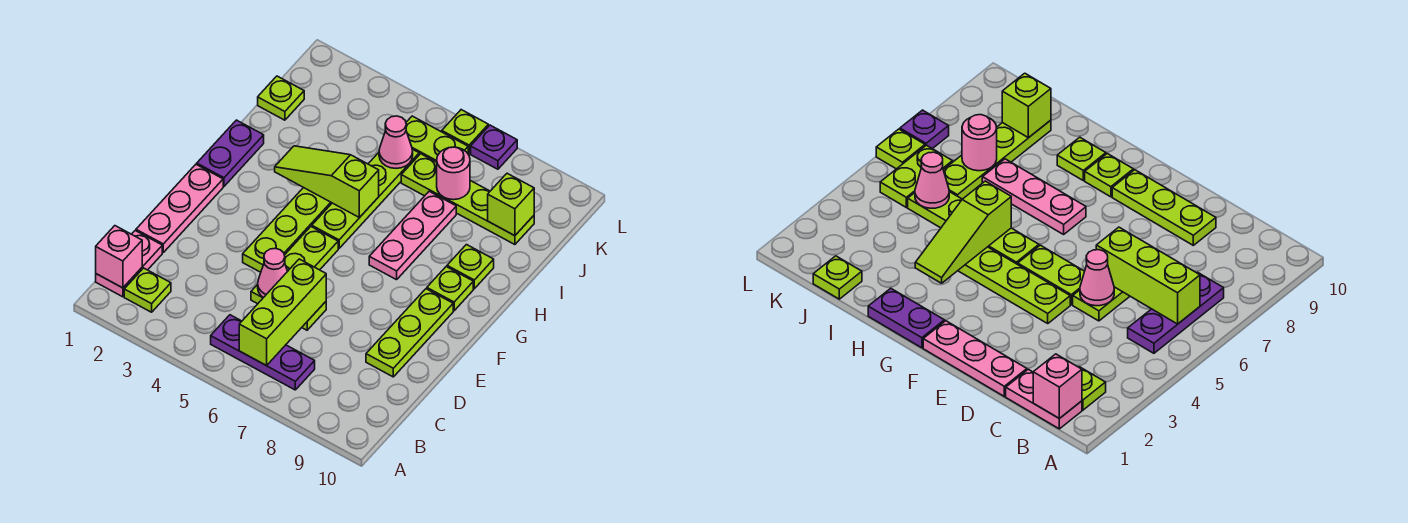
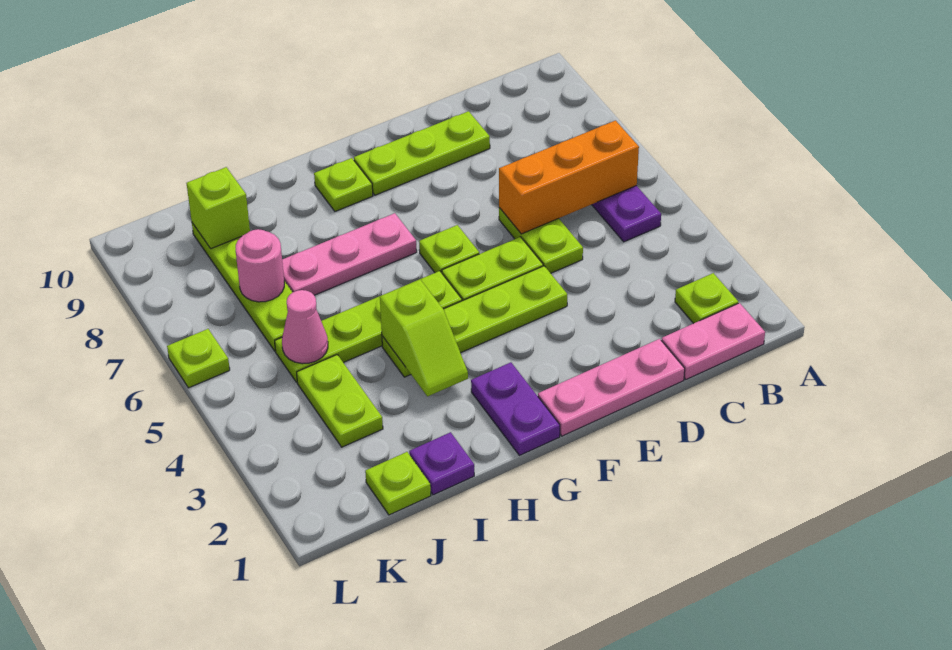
pink brick B1 level 2 -> none
lime brick B6:D6 level 2 -> orange brick B6:D6 level 2
pink cone D5 level 2 -> none
purple plate G1:H1 level 1 -> purple plate G1:G2 level 1
lime slope H3:H5 level 2 top 5 -> lime slope H3:H4 level 2 top 4
lime plate H9 level 1 -> lime plate F6 level 1
lime plate K5:K6 level 1 -> lime plate J3:J4 level 1
purple plate L7 level 1 -> purple plate I1 level 1

